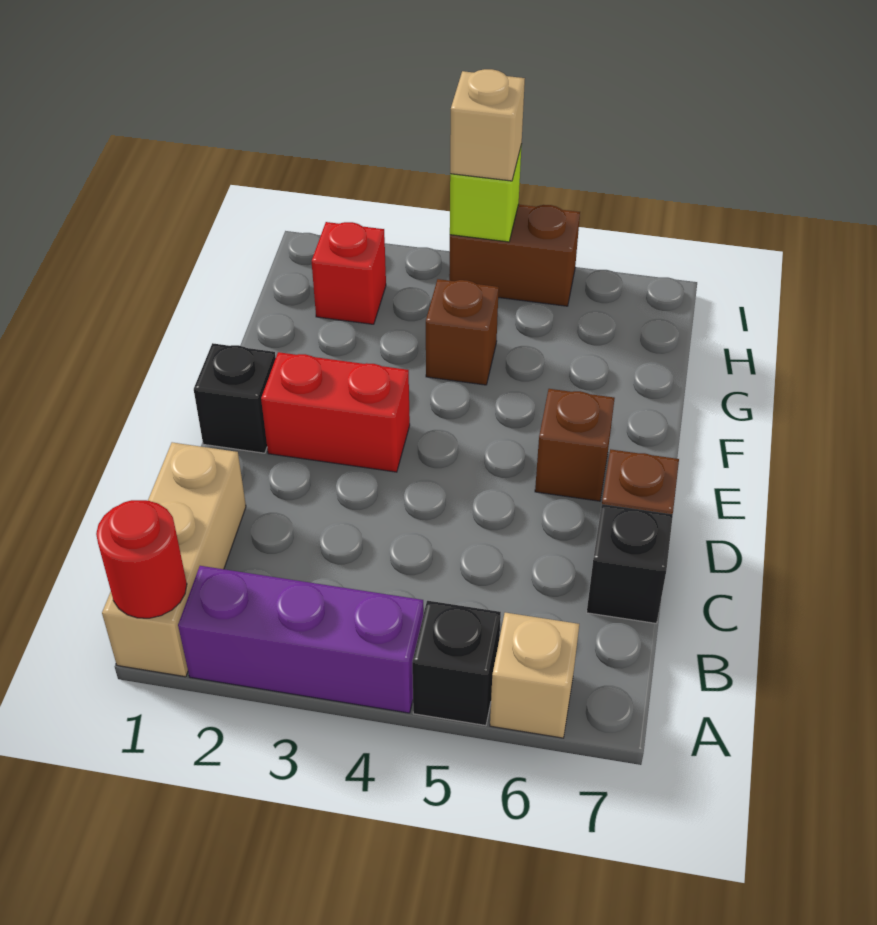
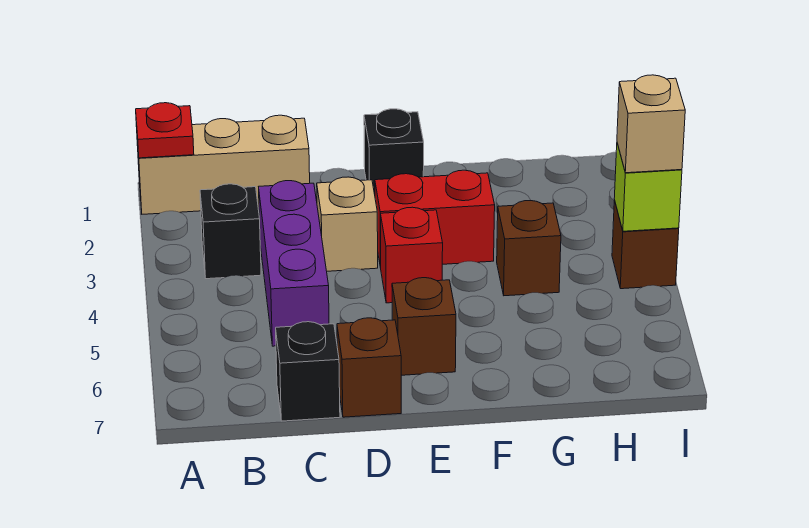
red round brick A1 level 2 -> red plate A1 level 2
purple brick A2:A4 level 1 -> purple brick C3:C5 level 1
black brick A5 level 1 -> black brick B3 level 1
tan brick A6 level 1 -> tan brick D3 level 1
red brick E2:E3 level 1 -> red brick E3:F3 level 1
red brick H2 level 1 -> red brick E4 level 1
brown brick I4:I5 level 1 -> brown brick I4 level 1

